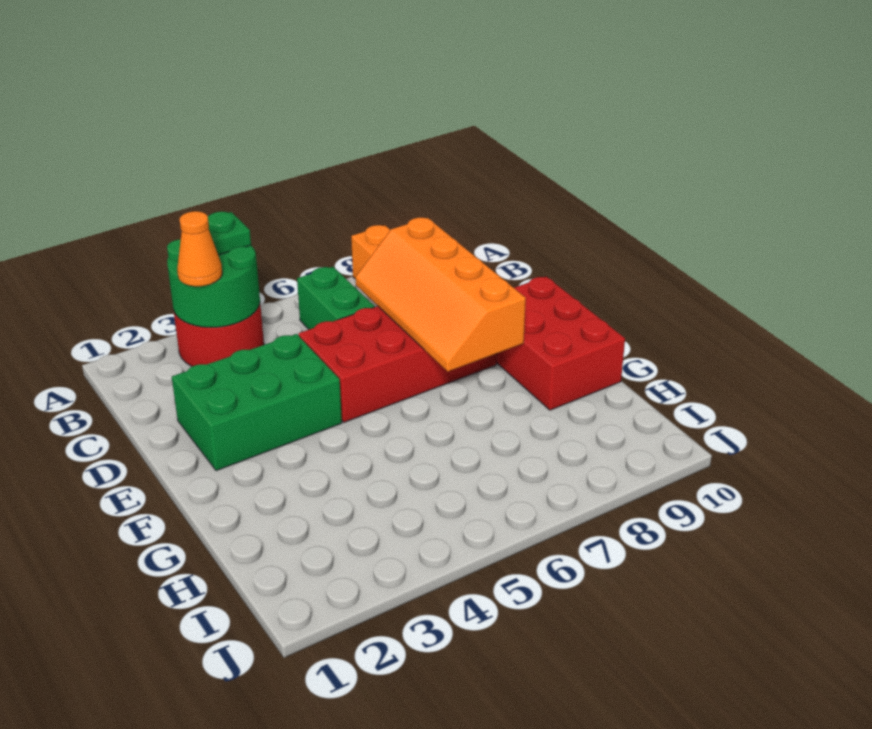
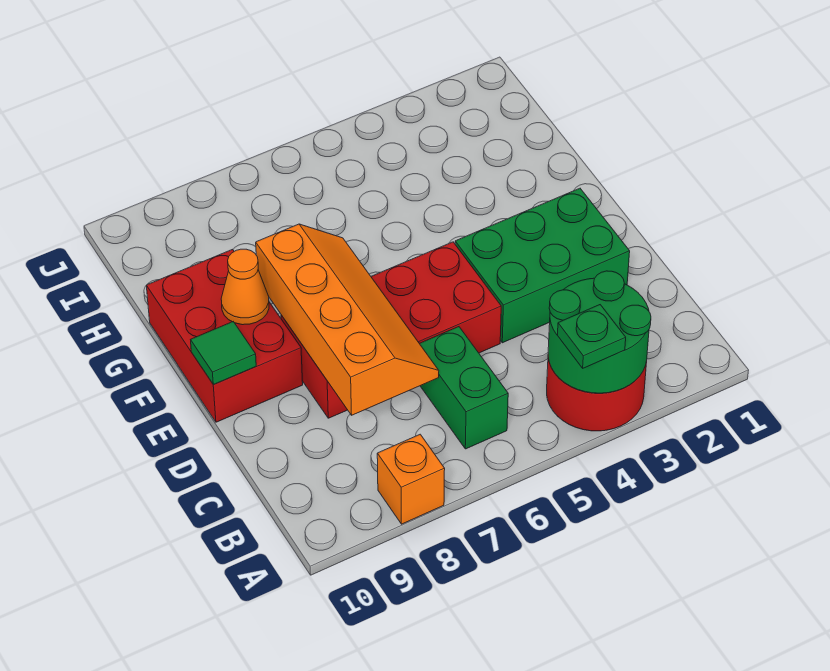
orange cone B3 level 3 -> orange cone F9 level 2
none -> green tile E10 level 2

